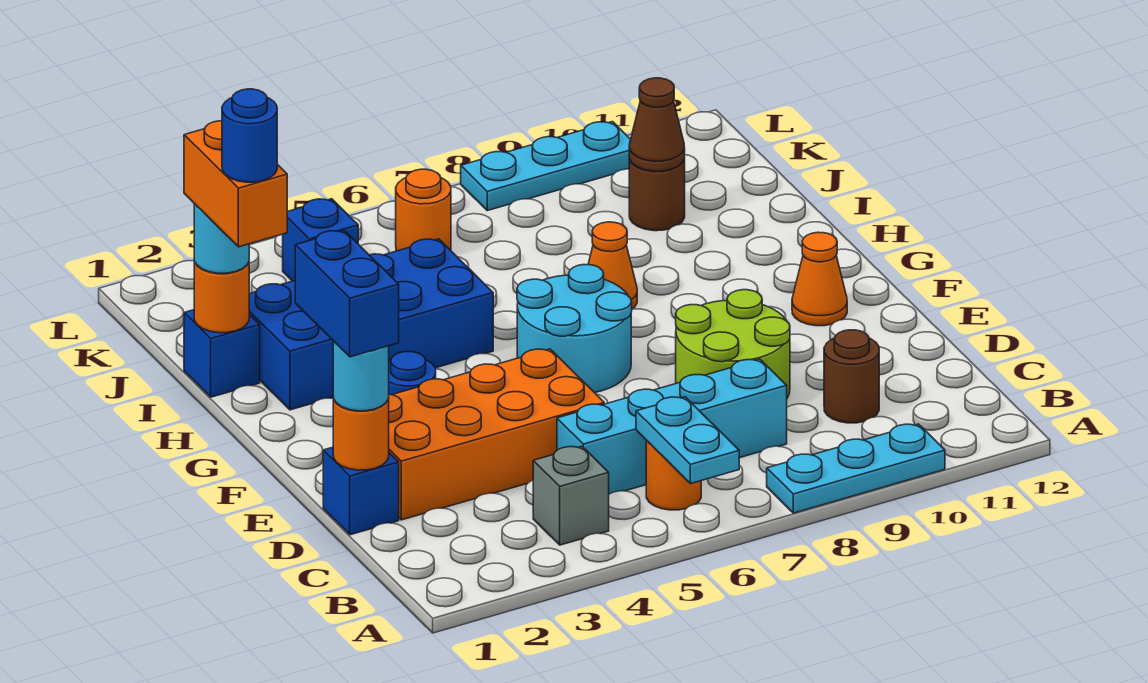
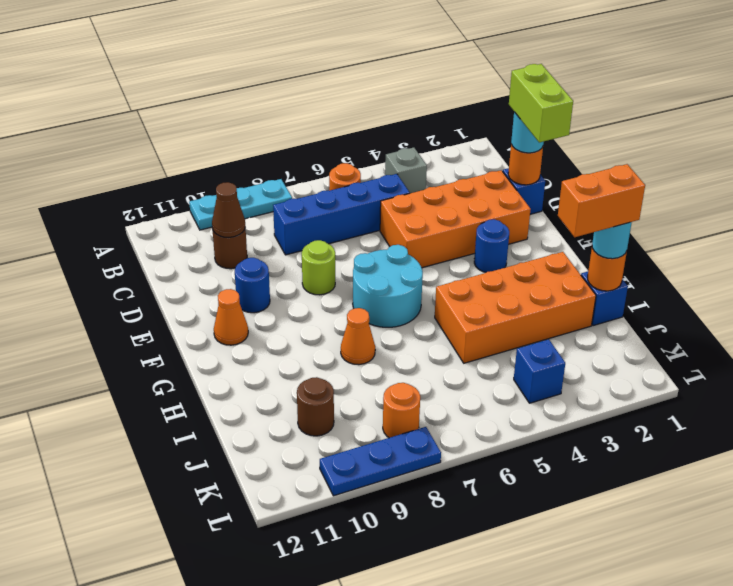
cyan plate A6:B6 level 2 -> none
cyan brick C5:C8 level 1 -> blue brick C5:C8 level 1
blue brick D1:E1 level 4 -> lime brick D1:E1 level 4
lime round brick D8:E9 level 1 -> lime round brick E8 level 1
orange brick H1:I1 level 4 -> orange brick I1:I2 level 4
blue round brick H1 level 5 -> blue round brick E10 level 1
blue brick H2:I5 level 1 -> orange brick H2:I5 level 1
brown cone J10 level 2 -> brown cone C10 level 2
orange round brick K6 level 1 -> orange round brick K8 level 1
cyan plate L8:L10 level 1 -> blue plate L8:L10 level 1

